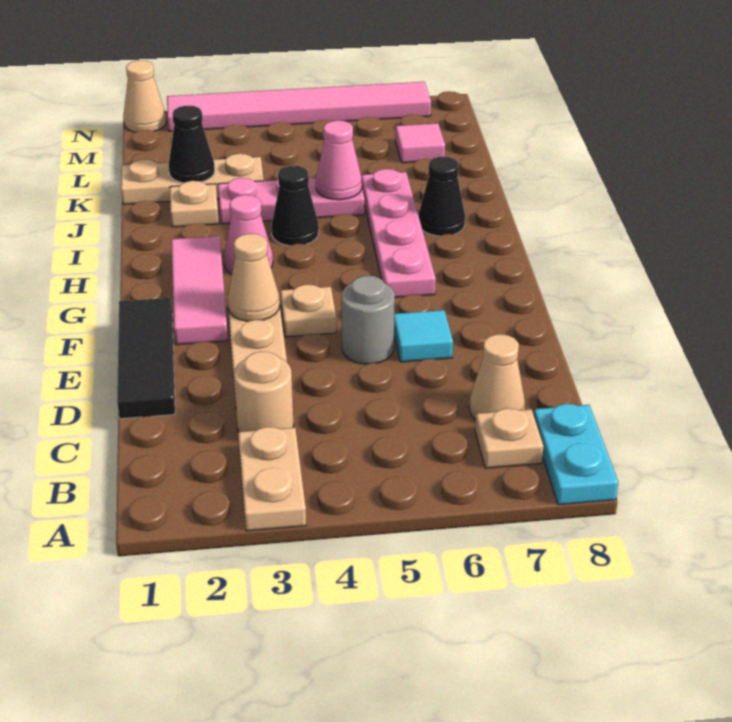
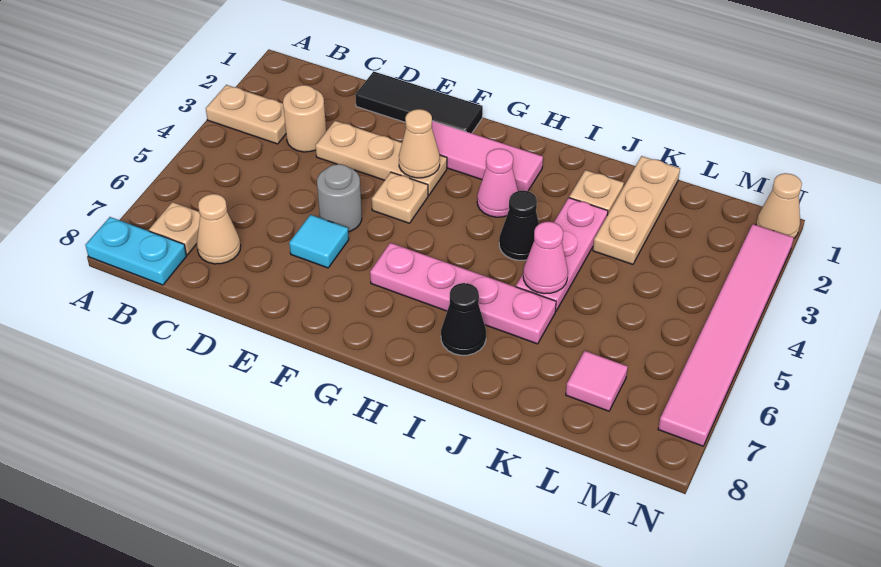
black cone K2 level 2 -> none

